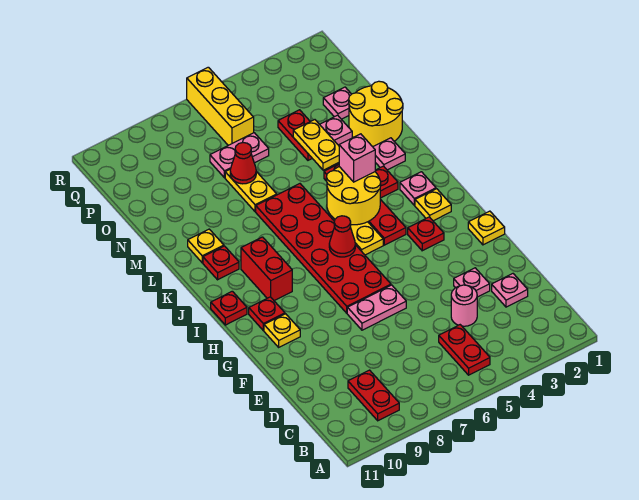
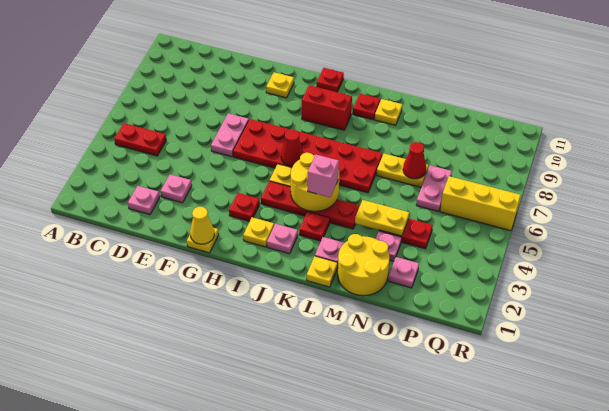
red plate B9:C9 level 1 -> none
pink round brick D4 level 1 -> none
none -> yellow cone G1 level 2
red plate H10 level 1 -> none
none -> yellow plate L1 level 1

